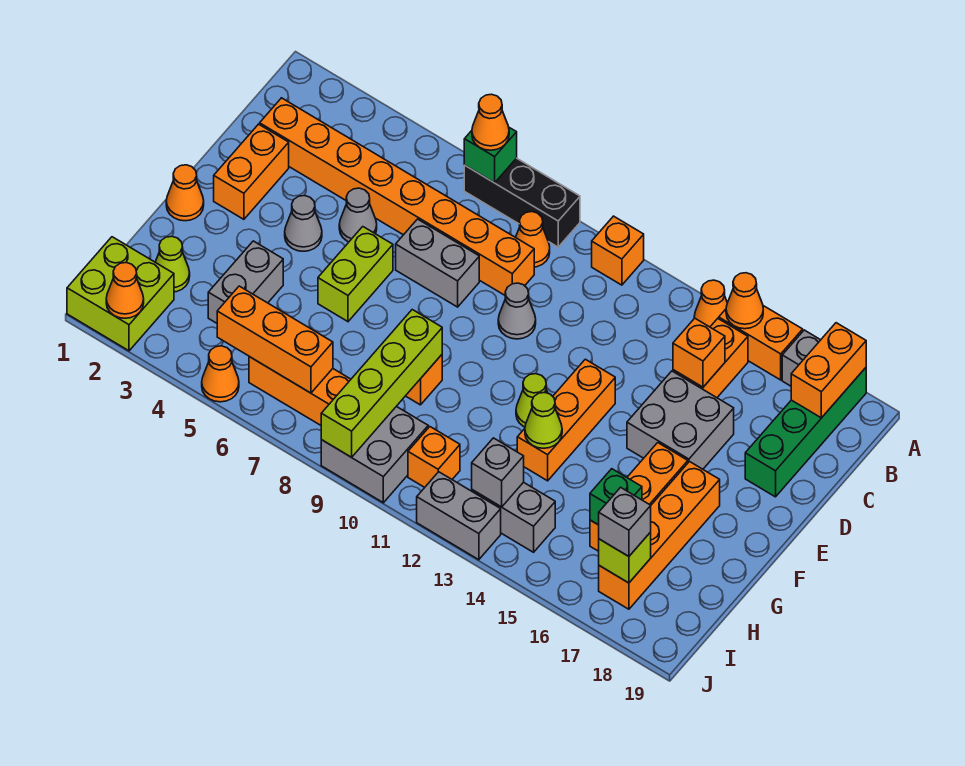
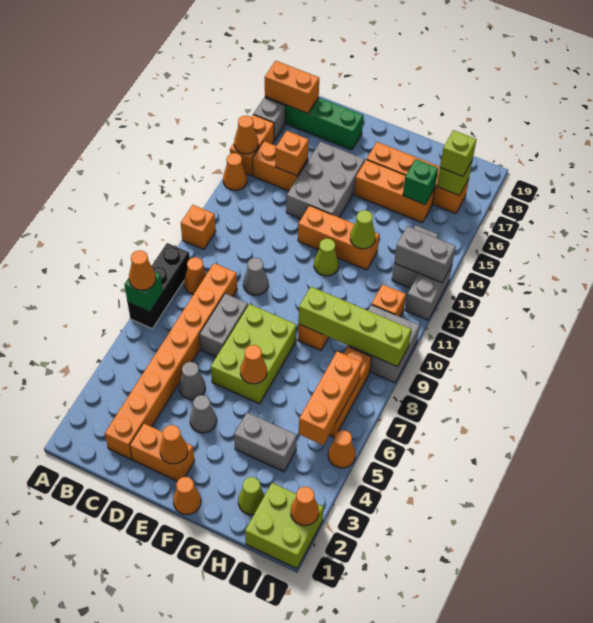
grey brick D15:E16 level 1 -> grey brick D14:E16 level 1
none -> orange cone E2 level 2
lime brick E6:F6 level 1 -> lime brick E6:F8 level 1
none -> orange cone F6 level 2
grey brick I13 level 2 -> grey brick I13:J13 level 2
grey brick I17 level 3 -> lime brick I17 level 3

